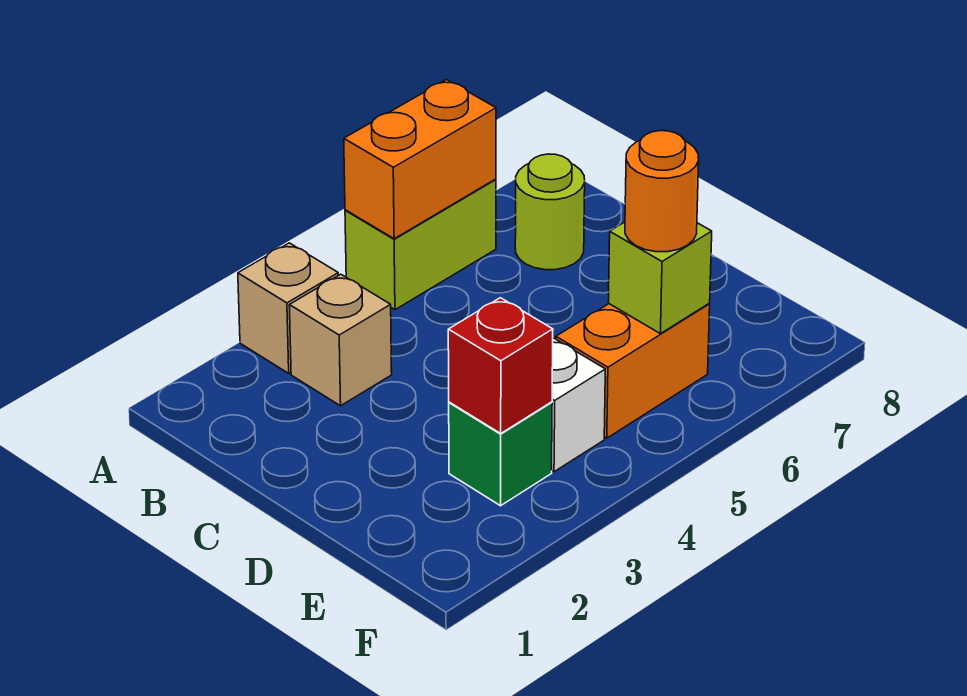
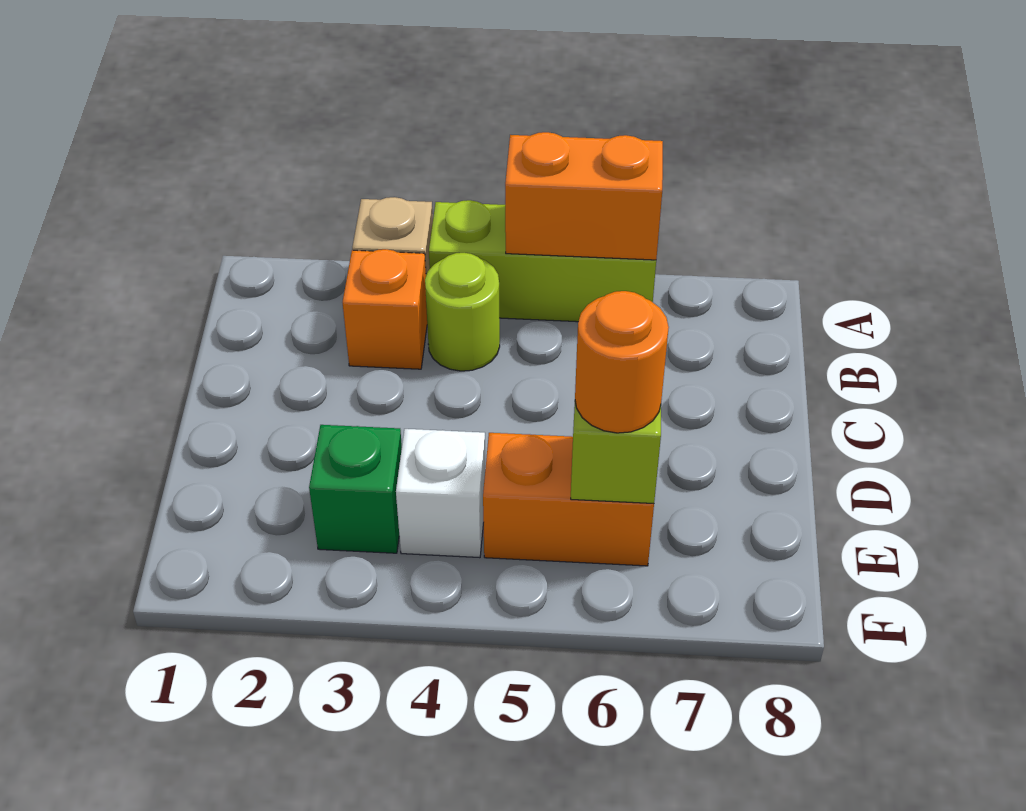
lime brick A5:A6 level 1 -> lime brick A4:A6 level 1
tan brick B3 level 1 -> orange brick B3 level 1
lime round brick B7 level 1 -> lime round brick B4 level 1
red brick E3 level 2 -> none

